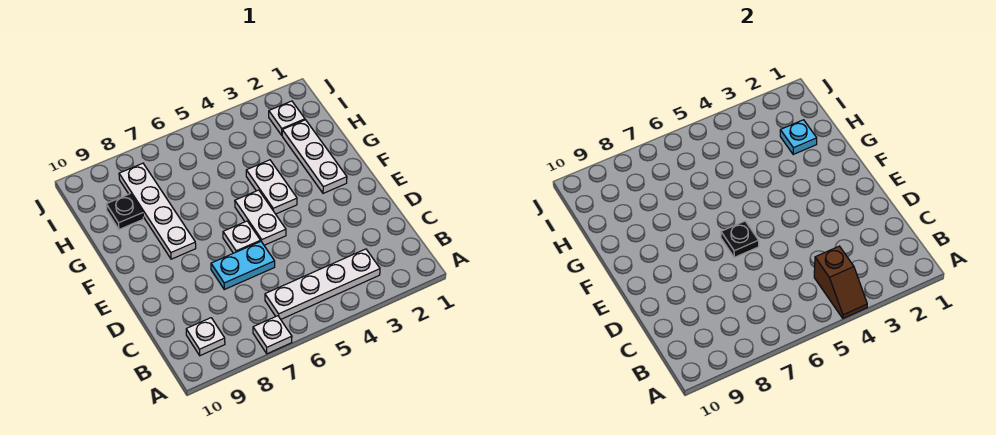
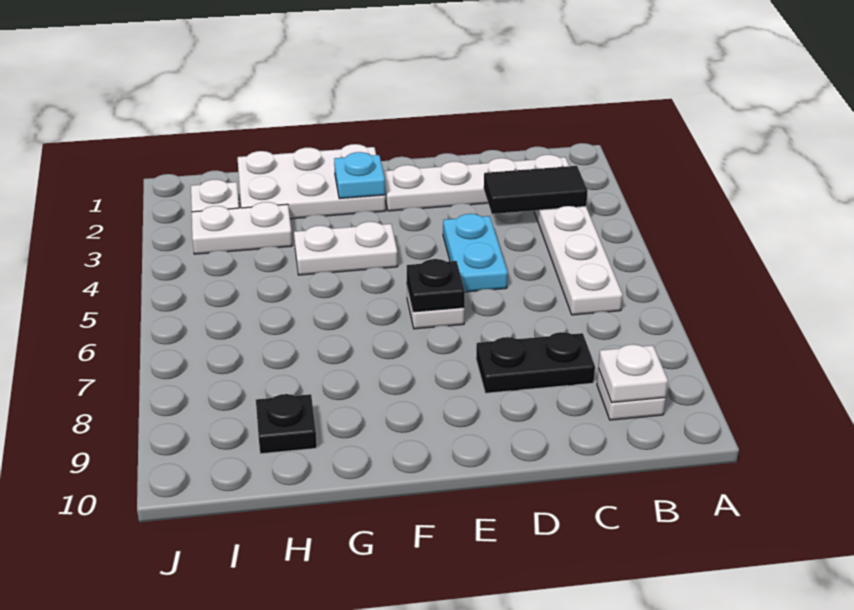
brown slope A4:B4 level 2 top B -> none
white plate A7 level 1 -> white plate B9 level 2
none -> black tile B3:C3 level 2
none -> black plate C8:D8 level 1
cyan plate D6:D7 level 1 -> cyan plate D4:D5 level 1
white plate E5:F5 level 1 -> white plate H3:I3 level 1
white plate F2:H2 level 1 -> white plate F1:H2 level 1
white plate F8:I8 level 1 -> white plate B2:E2 level 1
cyan plate H2 level 2 -> cyan plate F2 level 2

